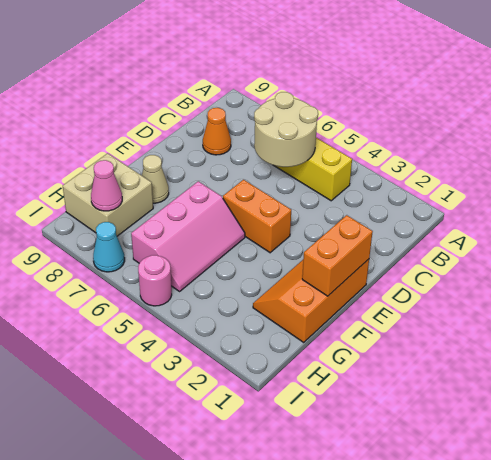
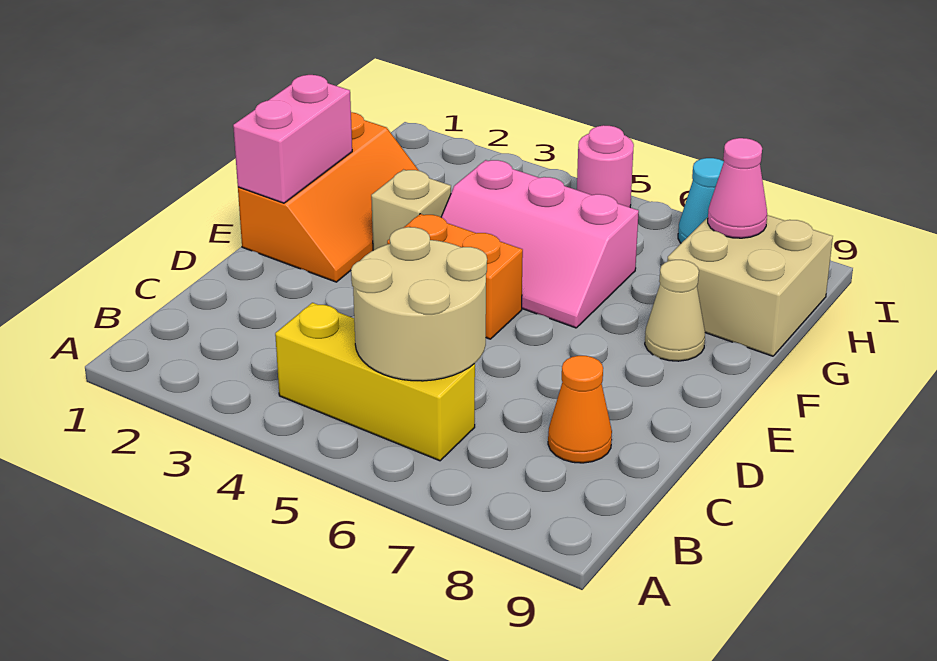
orange brick E1:F1 level 2 -> pink brick E1:F1 level 2
none -> tan brick F3 level 1
pink slope F5:H6 level 1 top 6 -> pink slope F4:G6 level 1 top G

